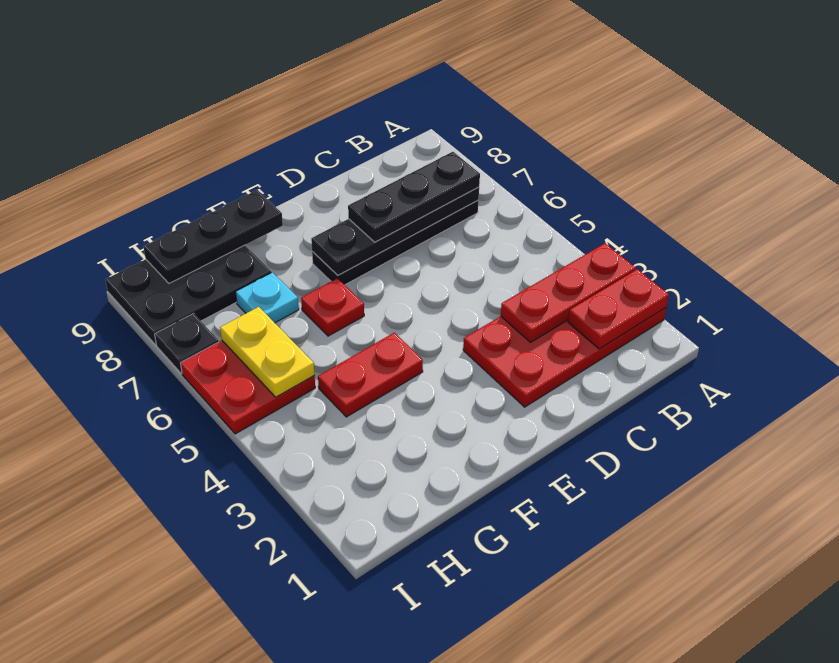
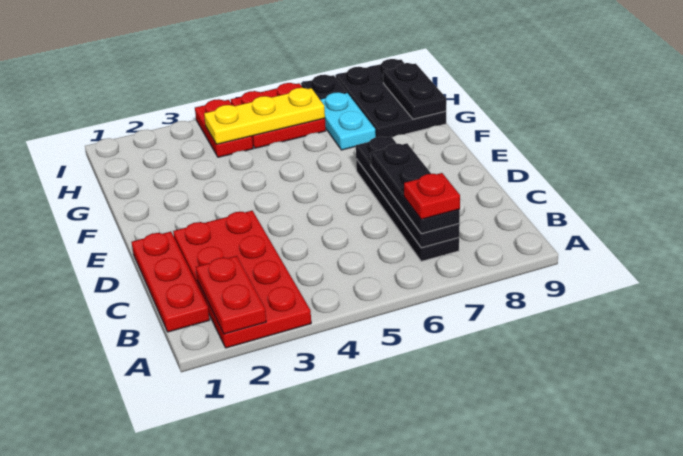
red plate A3:C3 level 2 -> red plate B1:D1 level 1
red plate F4:G4 level 1 -> red plate H4:I4 level 1
red plate F6 level 1 -> red plate B7 level 4
black plate F9:H9 level 2 -> black plate G9:H9 level 2
cyan plate G7 level 1 -> cyan plate G7:H7 level 1
yellow plate H5:H6 level 2 -> yellow plate H4:H6 level 2

